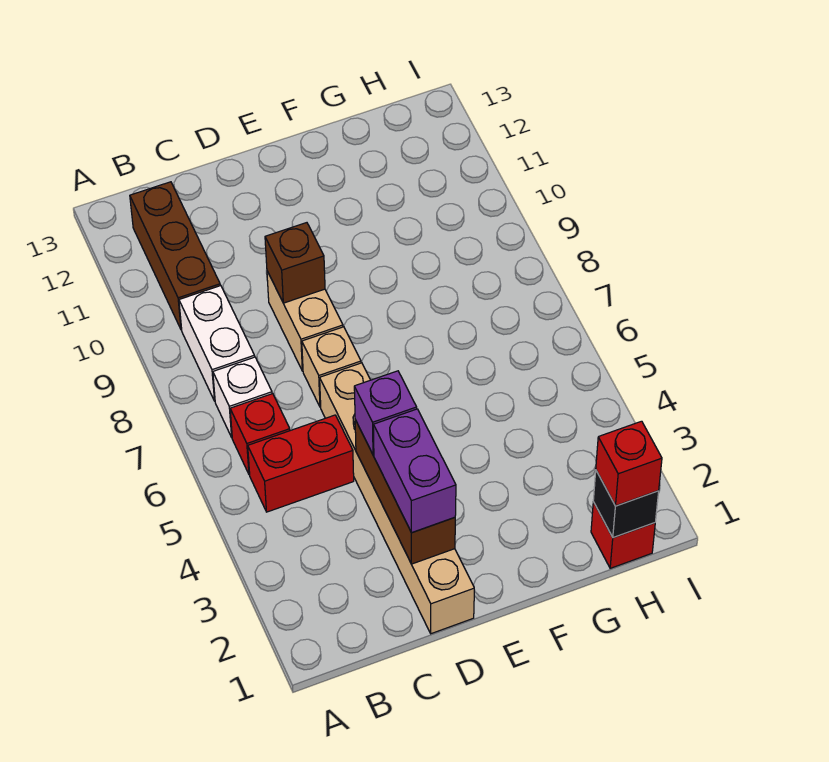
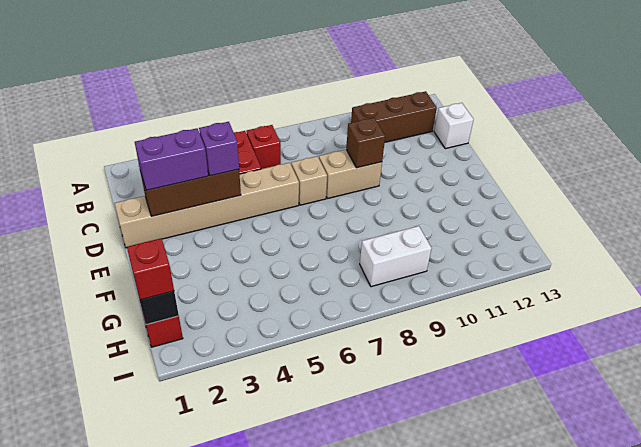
white brick B7 level 1 -> white brick C13 level 1
white brick B8:B9 level 1 -> white brick H8:H9 level 1

